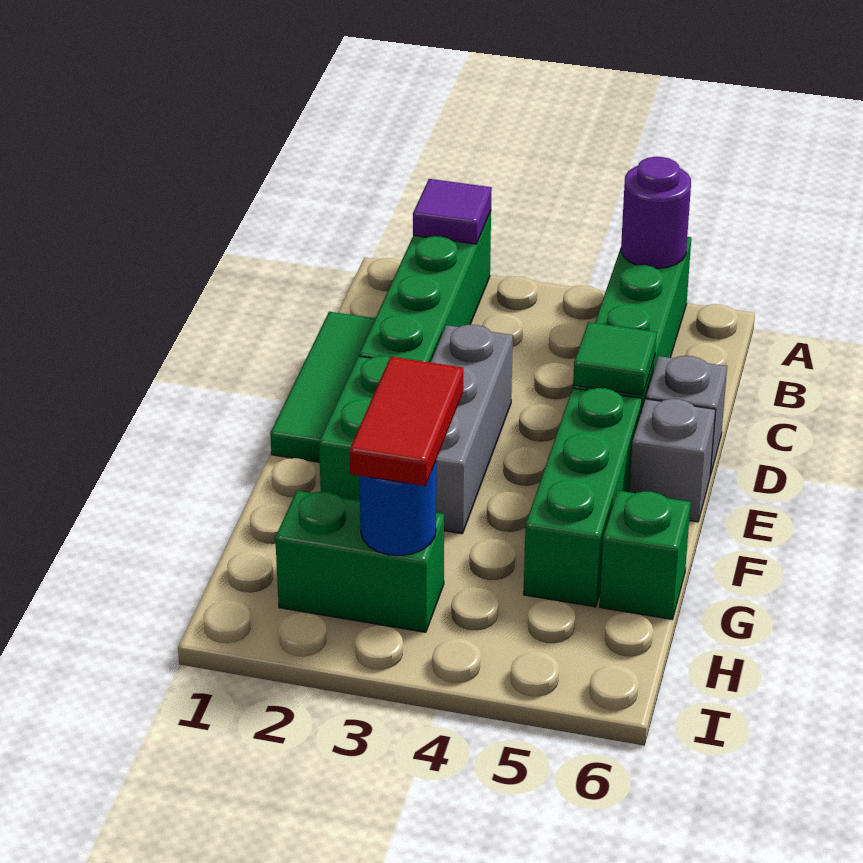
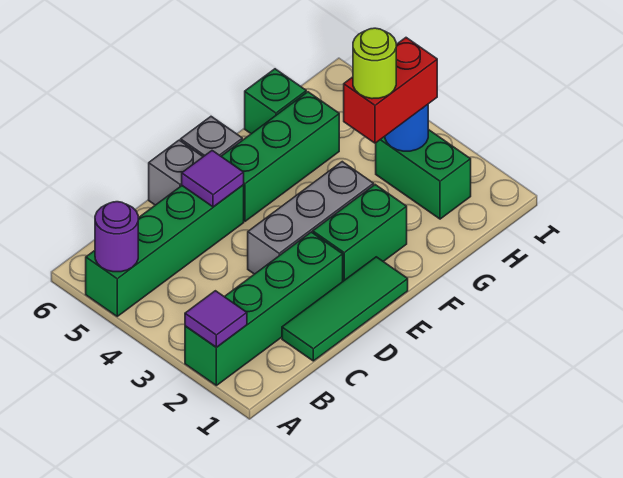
green tile D5 level 2 -> purple tile D5 level 2
red tile G3:H3 level 3 -> red brick G3:H3 level 3
none -> lime round brick G3 level 4

